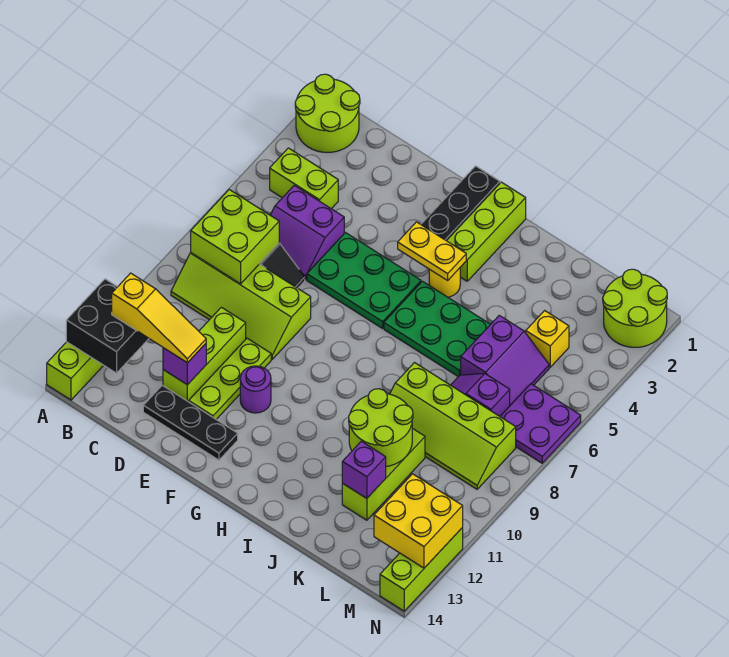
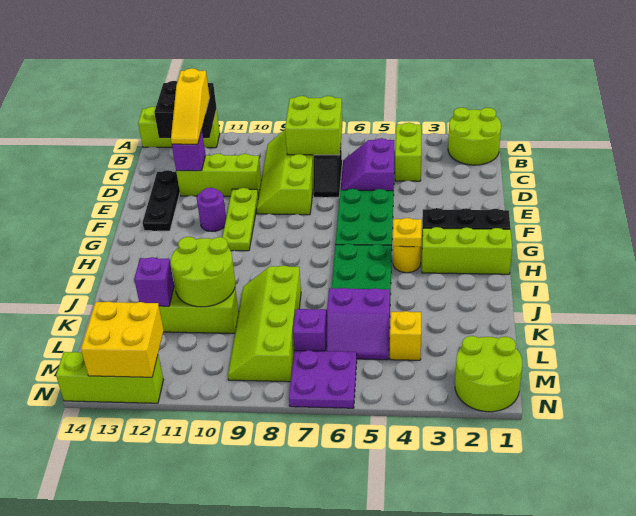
lime plate E10:E12 level 1 -> lime plate E10:G10 level 1
yellow plate G4:H4 level 2 -> yellow plate H4 level 2

